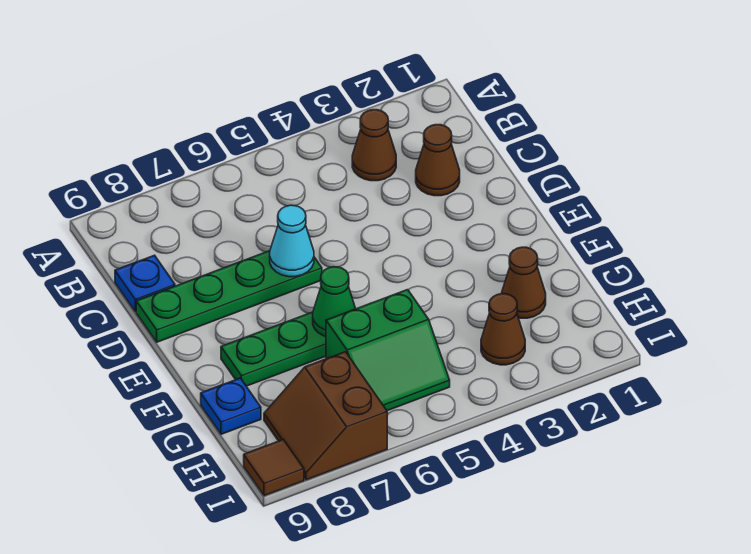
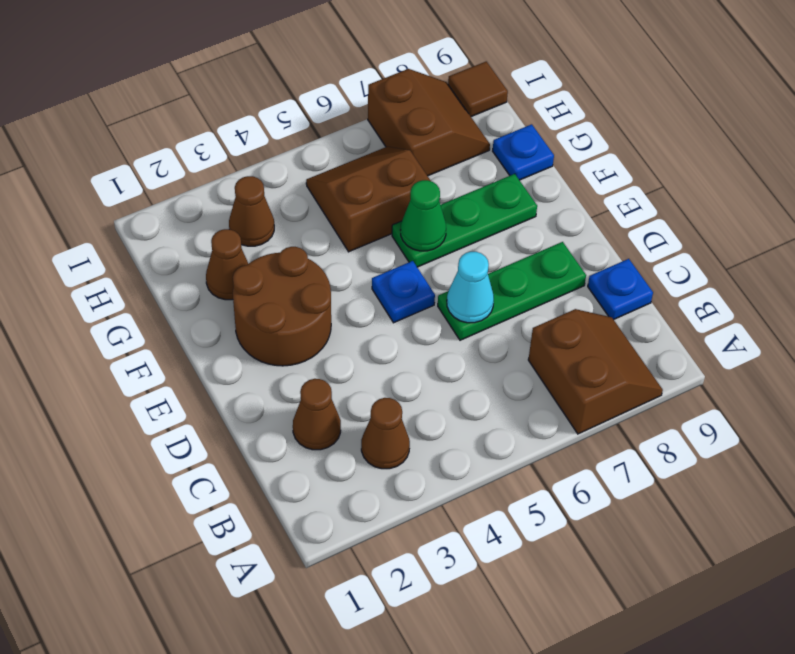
none -> brown slope A7:B8 level 1 top 7
green plate D6:D9 level 1 -> green plate D6:D8 level 1
none -> brown round brick E2:F3 level 1
none -> blue plate E5 level 1
green slope G5:H6 level 1 top G -> brown slope G5:H6 level 1 top G

